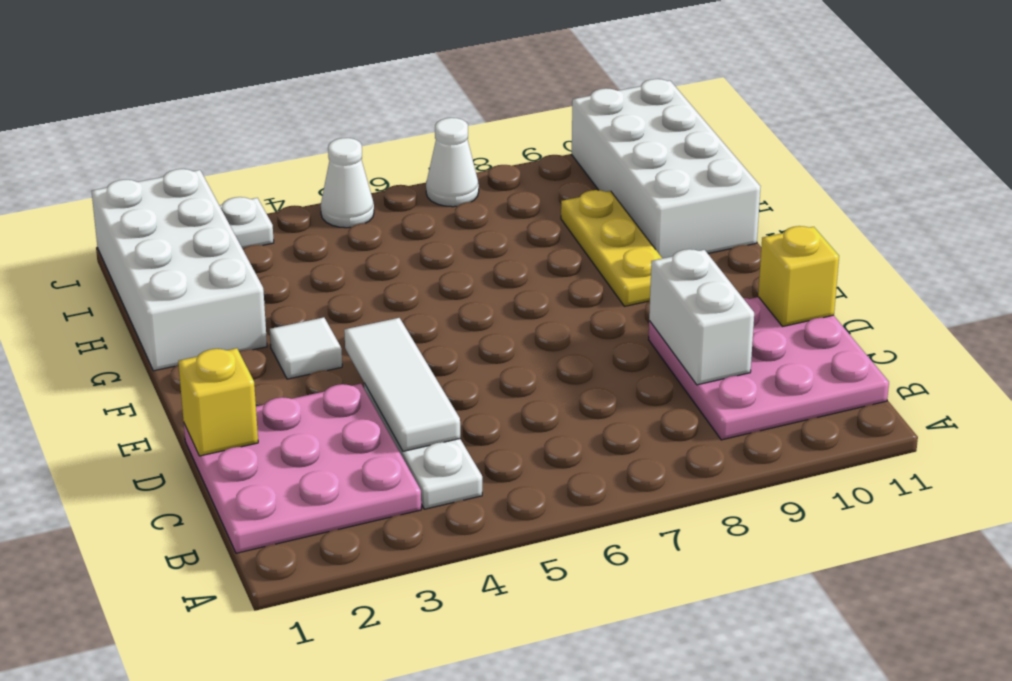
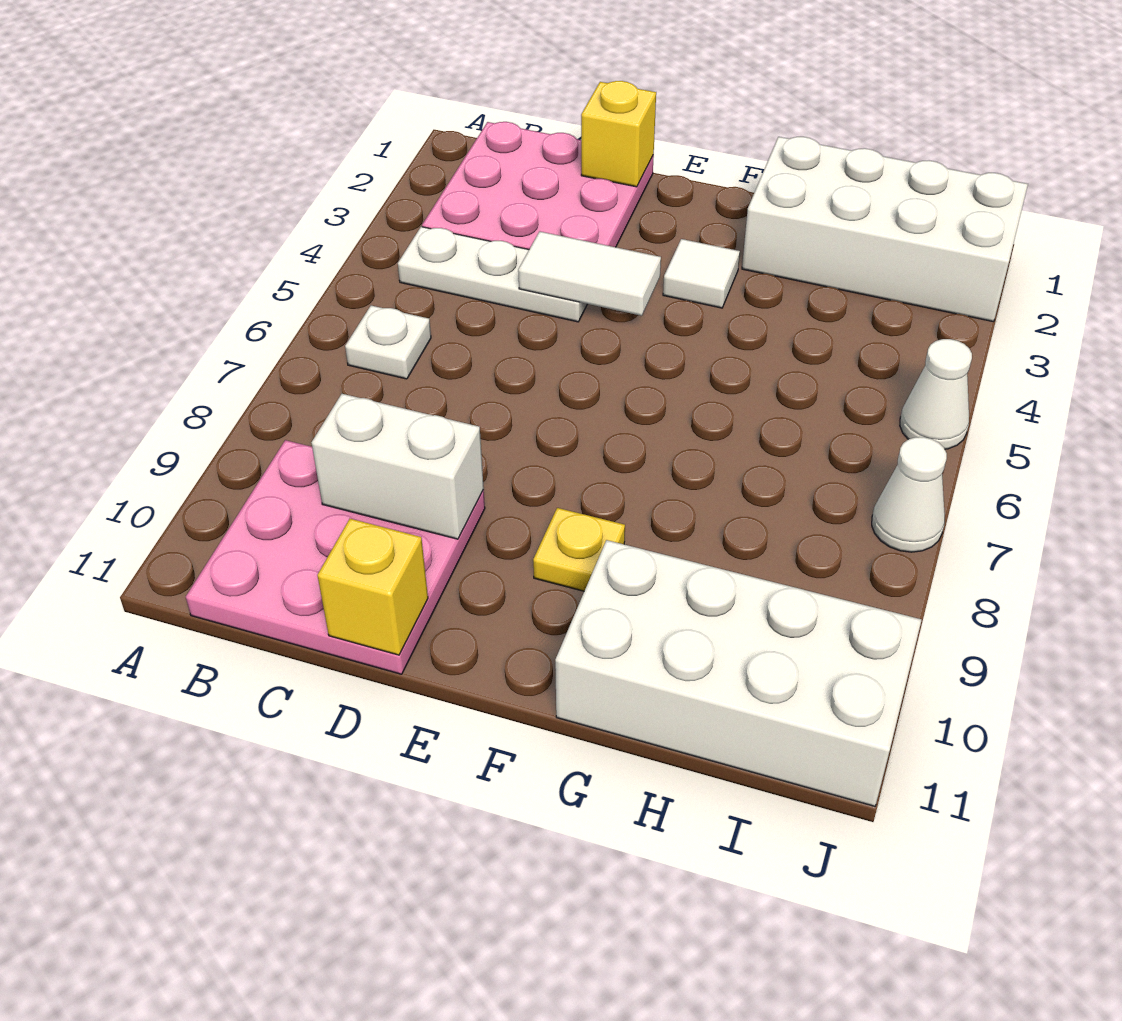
white tile C4:E4 level 2 -> white tile D4:E4 level 2
yellow plate F9:H9 level 1 -> yellow plate F9 level 1
white plate J3 level 1 -> white plate B6 level 1

